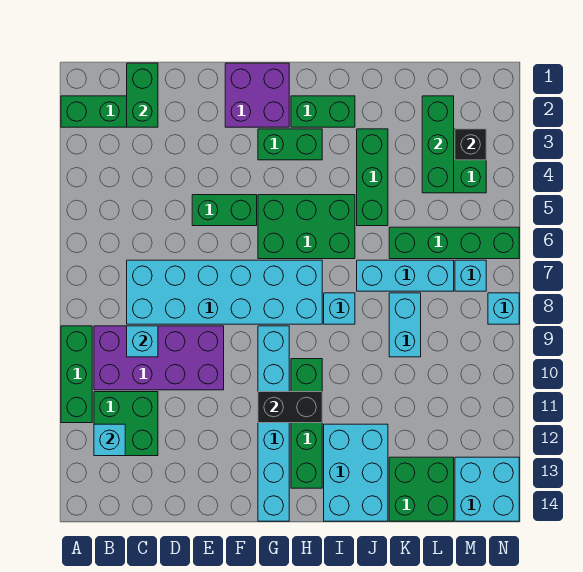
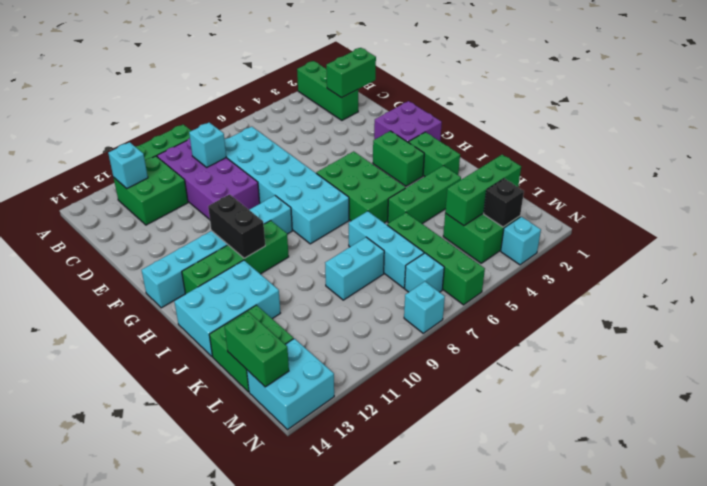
green brick E5:F5 level 1 -> green brick L14:M14 level 2
cyan brick I8 level 1 -> cyan brick N3 level 1

